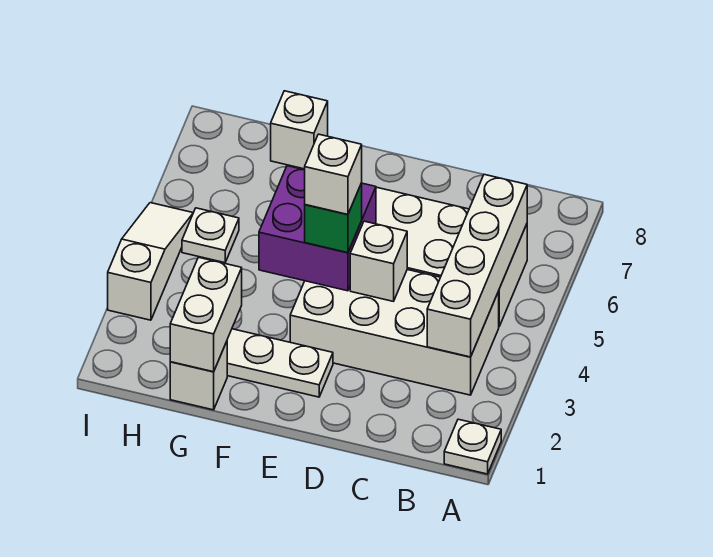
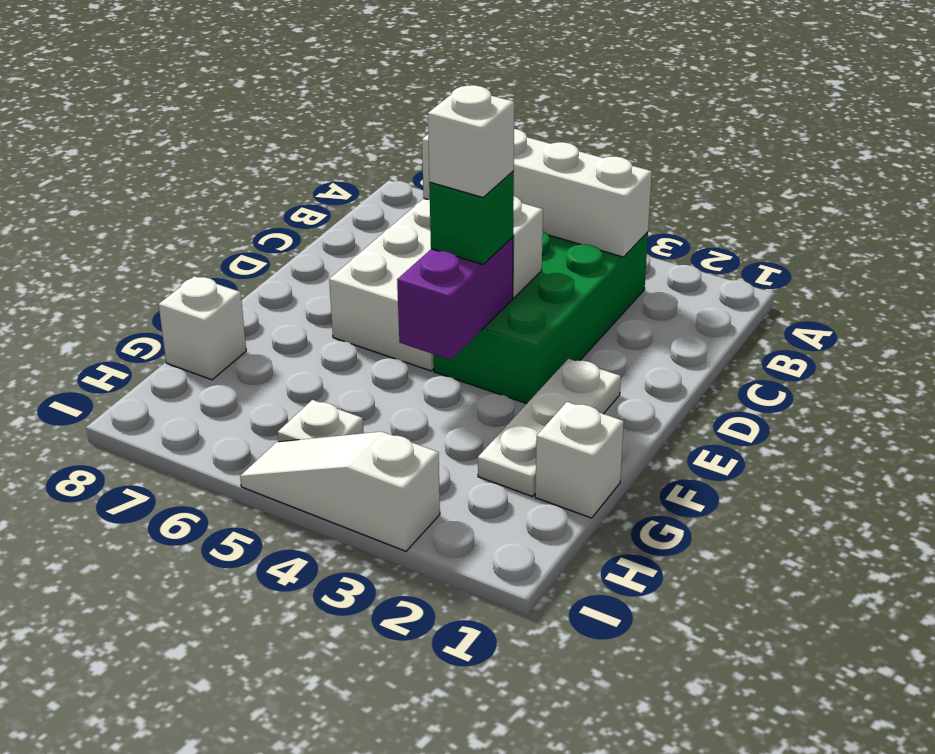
white plate A1 level 1 -> none
white brick B3:E4 level 1 -> green brick B3:E4 level 1
purple brick E4:F5 level 2 -> purple brick E4:F4 level 2
white brick G1:G2 level 2 -> none

